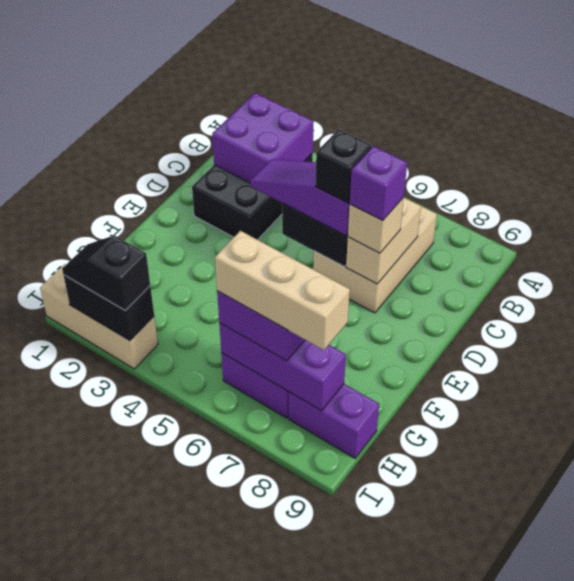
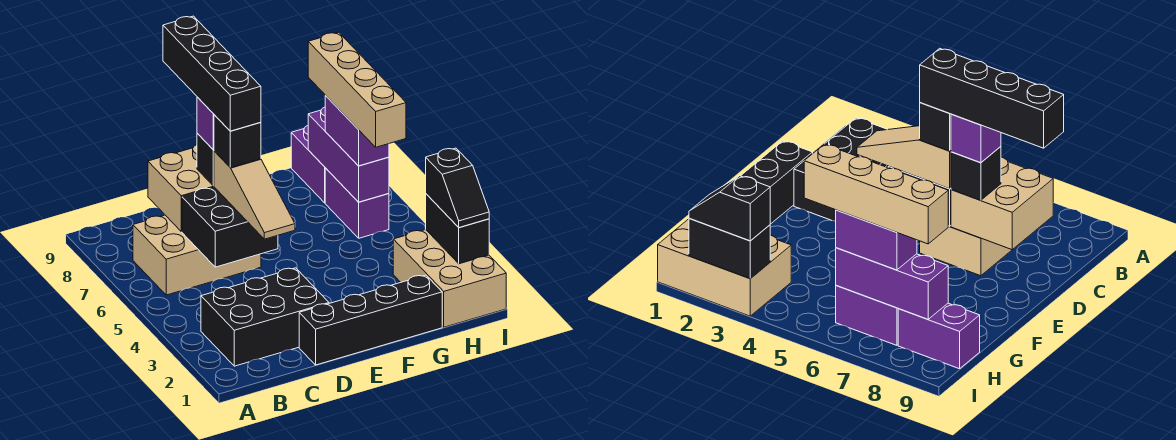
purple brick B2:C3 level 2 -> none
tan brick C7:D7 level 2 -> tan brick C7:D8 level 2
none -> black brick D1:G1 level 1
purple slope D4:D6 level 3 top 6 -> tan slope D4:D6 level 3 top 6
none -> black brick D6:D9 level 5
tan brick D7 level 3 -> black brick D7 level 3
tan brick H6:H8 level 4 -> tan brick H5:H8 level 4
tan brick I1:I3 level 1 -> tan brick H1:I3 level 1

